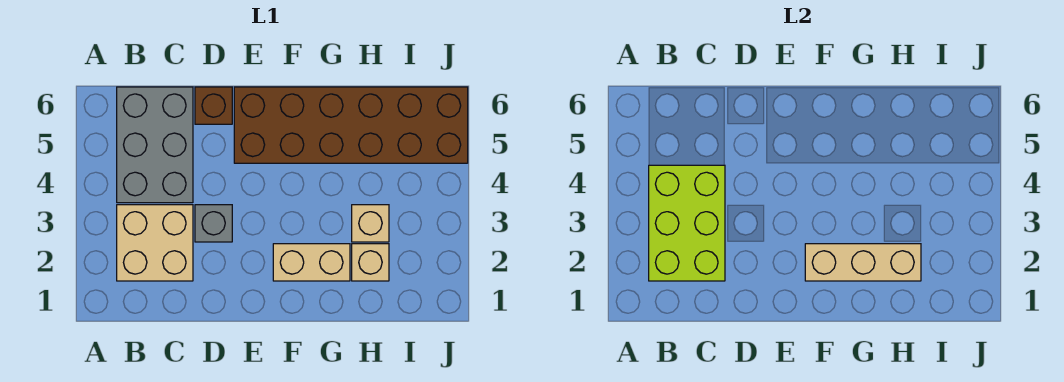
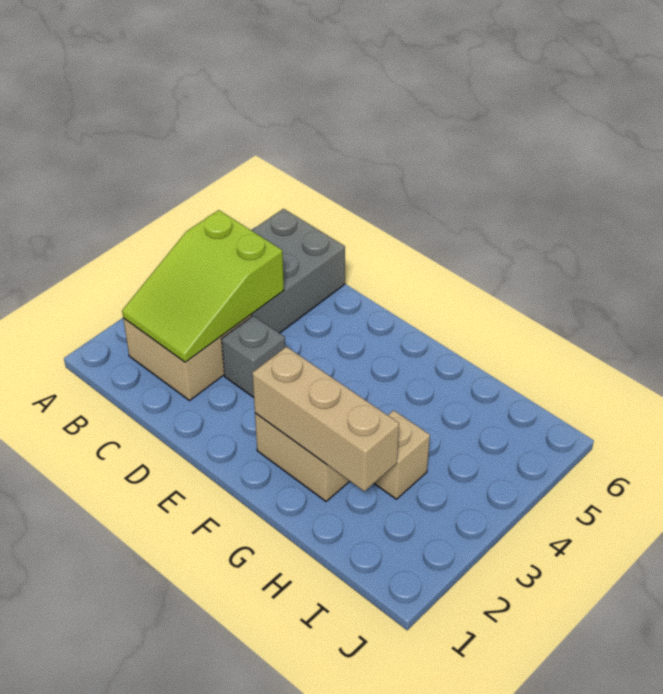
lime brick B2:C4 level 2 -> lime slope B2:C4 level 2 top 4
brown brick D6 level 1 -> none
brown brick E5:J6 level 1 -> none
tan brick H2 level 1 -> none

